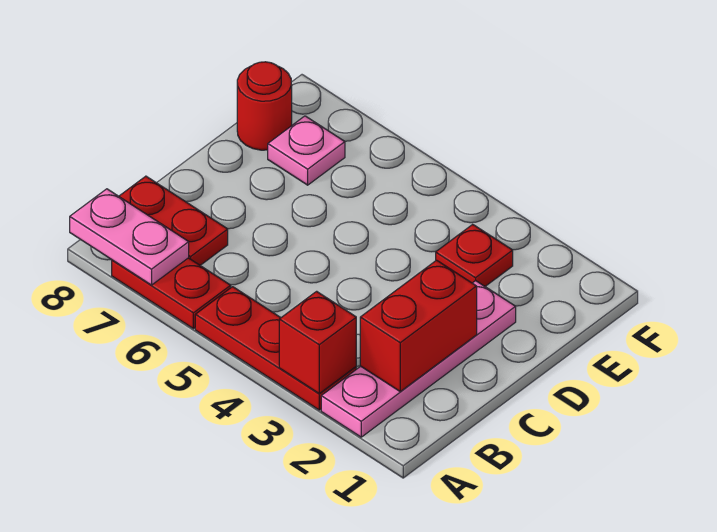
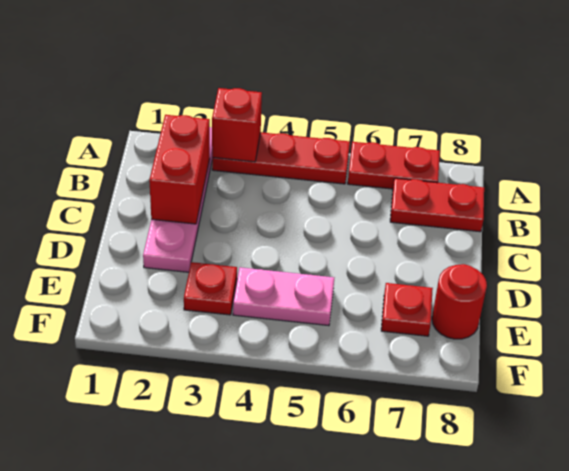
pink plate A7:A8 level 2 -> pink plate E4:E5 level 1
pink plate E7 level 1 -> red plate E7 level 1

